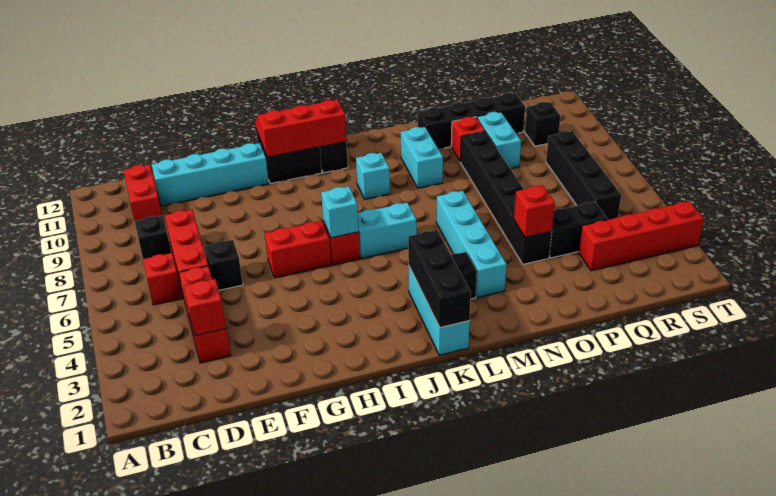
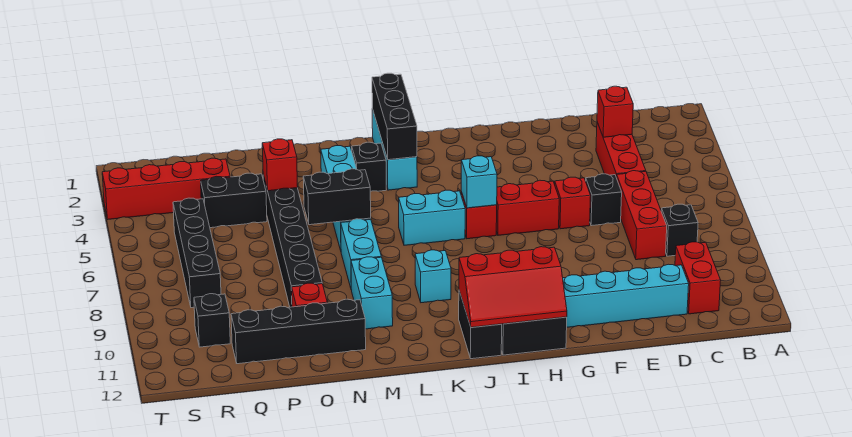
red brick C6 level 1 -> red brick F6 level 1
none -> black brick M6:N6 level 2
cyan brick P9:P10 level 1 -> cyan brick M7:M8 level 1

